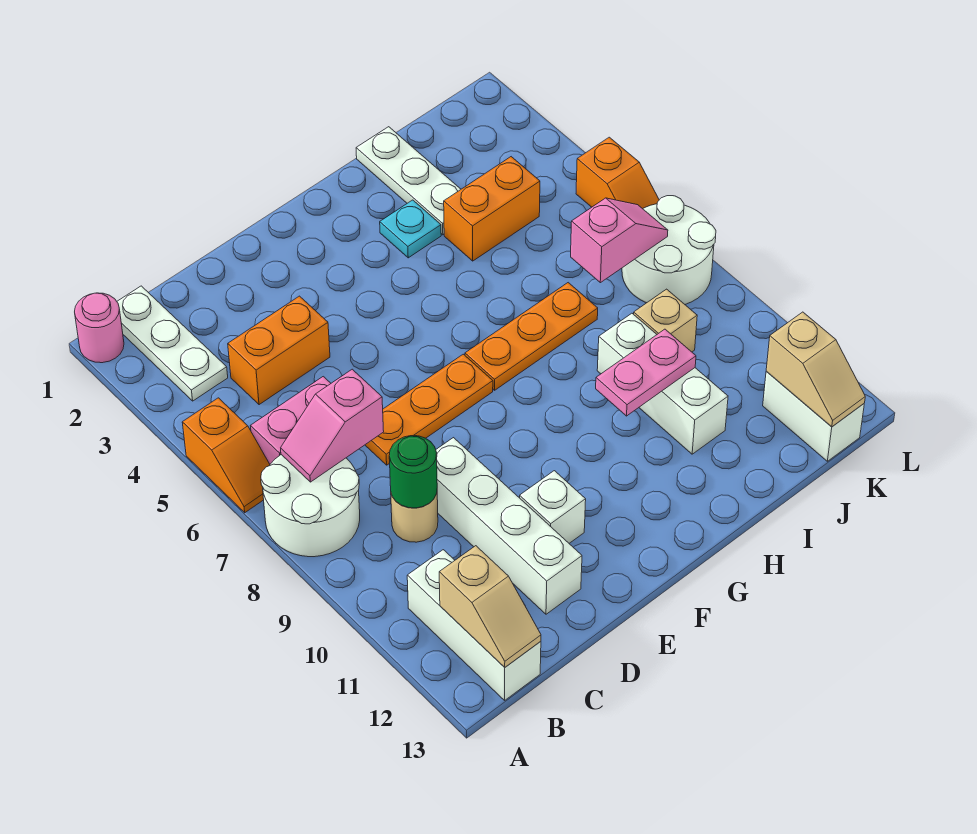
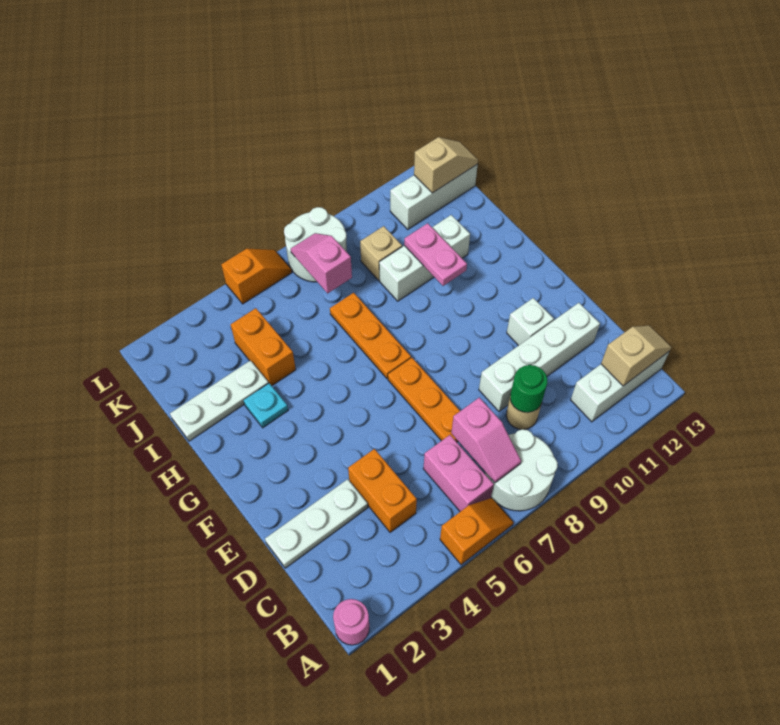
white plate B1:B3 level 1 -> white plate D1:D3 level 1
white brick K12:K13 level 1 -> white brick K11:K13 level 1

